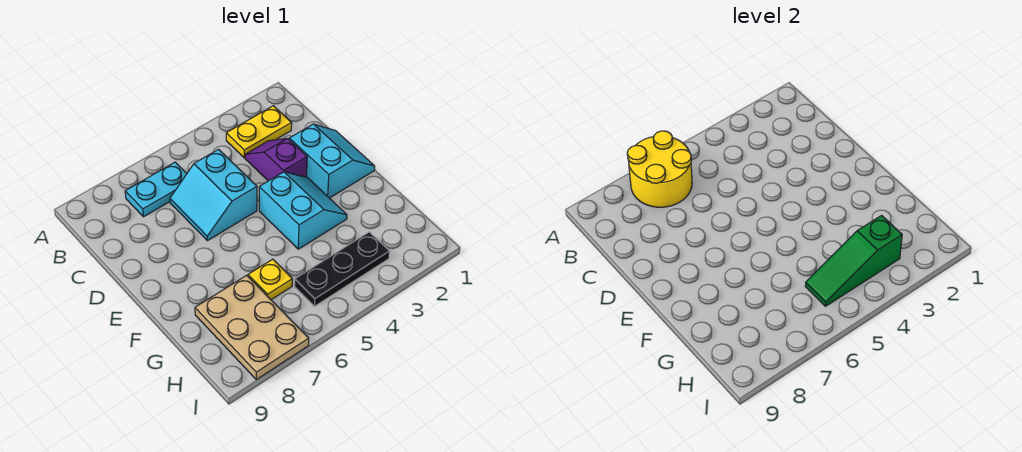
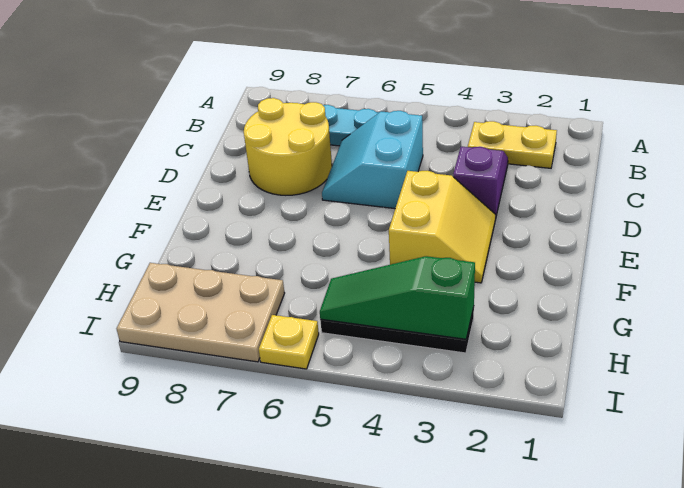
yellow round brick A6:B7 level 2 -> yellow round brick C7:D8 level 1
cyan slope D1:E2 level 1 top 2 -> none
cyan slope E3:F4 level 1 top 4 -> yellow slope E3:F4 level 1 top 4
yellow plate G6 level 1 -> yellow plate I6 level 1
tan plate G7:I8 level 1 -> tan plate H7:I9 level 1

